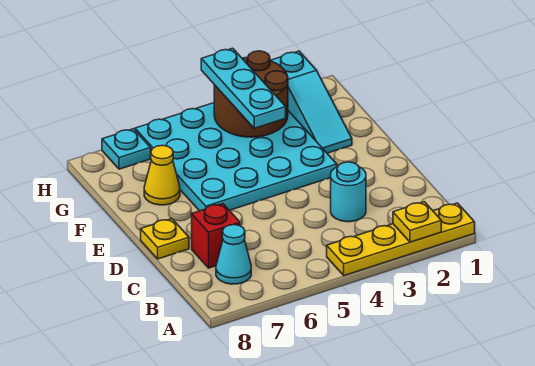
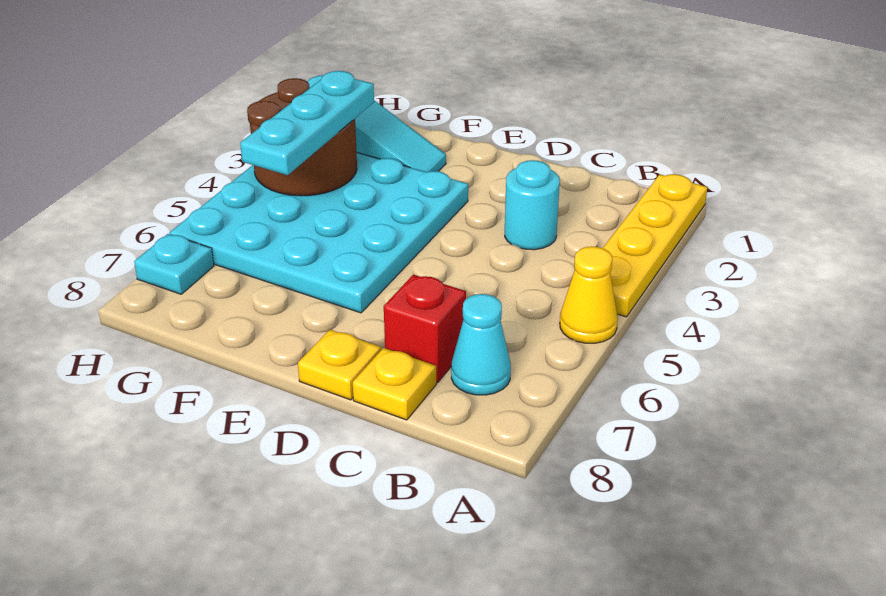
yellow plate A2 level 2 -> yellow plate C8 level 1
cyan plate F4:H4 level 3 -> cyan plate G3:G5 level 3
yellow cone F7 level 1 -> yellow cone A5 level 1

